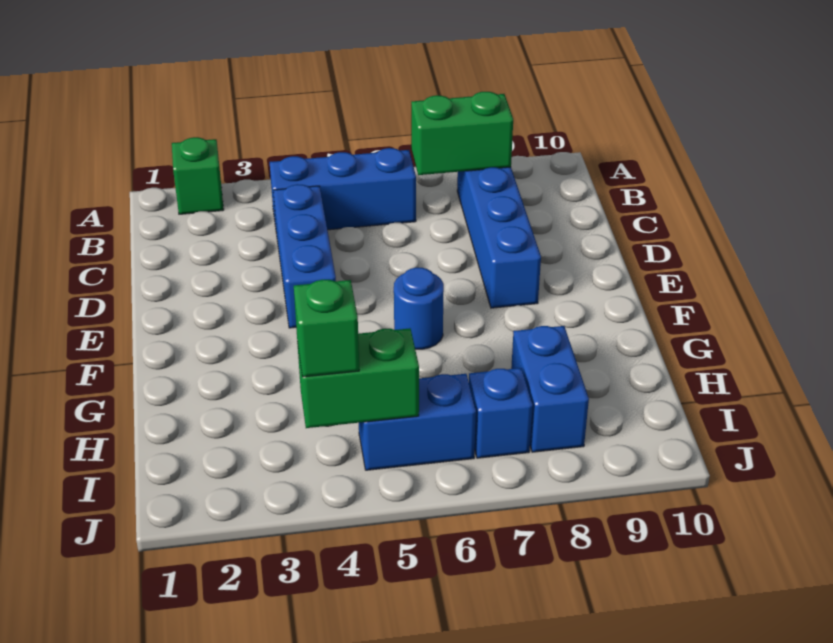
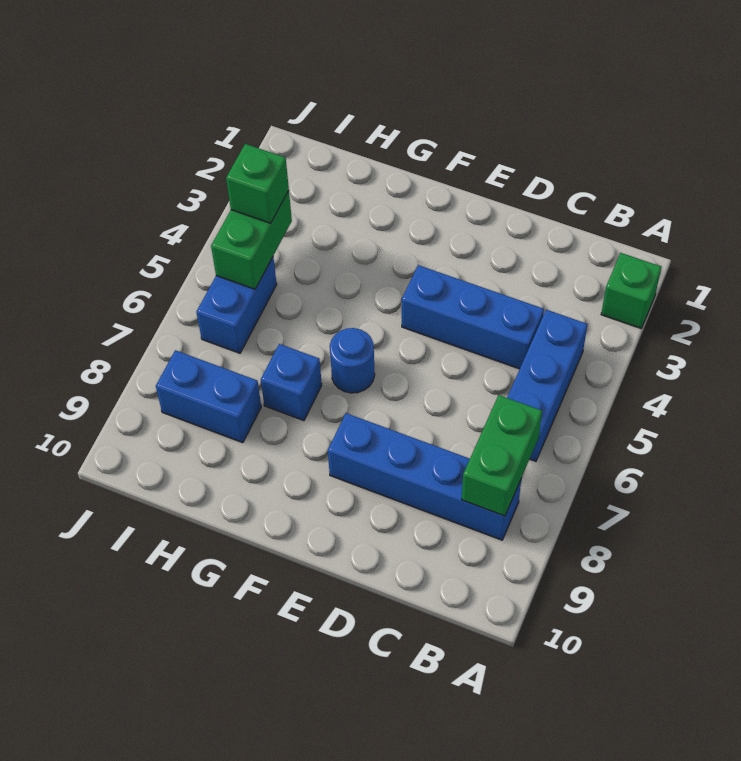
blue brick I7 level 1 -> blue brick G7 level 1

